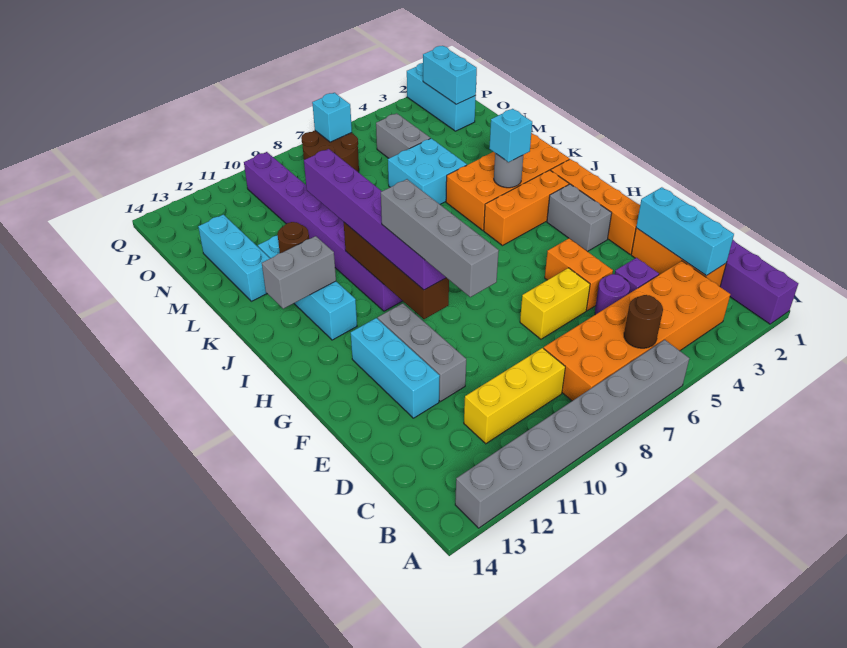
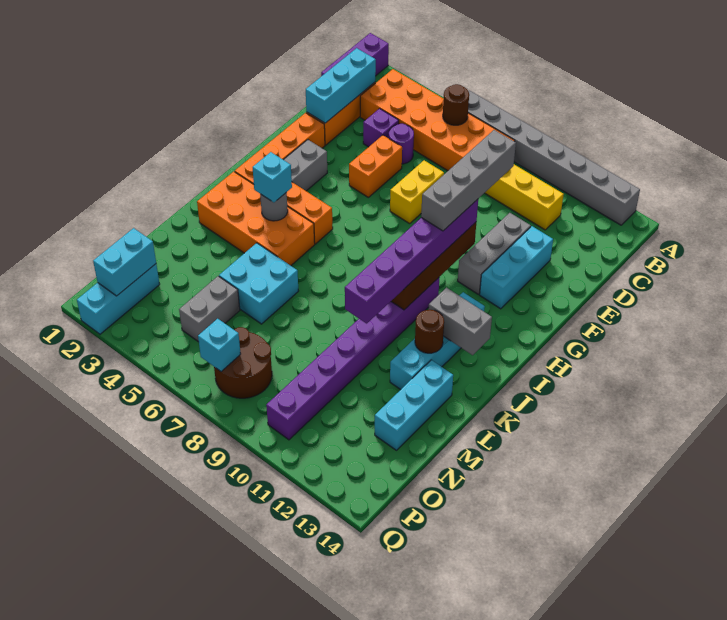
yellow brick E6:E7 level 1 -> yellow brick E7:F7 level 1

